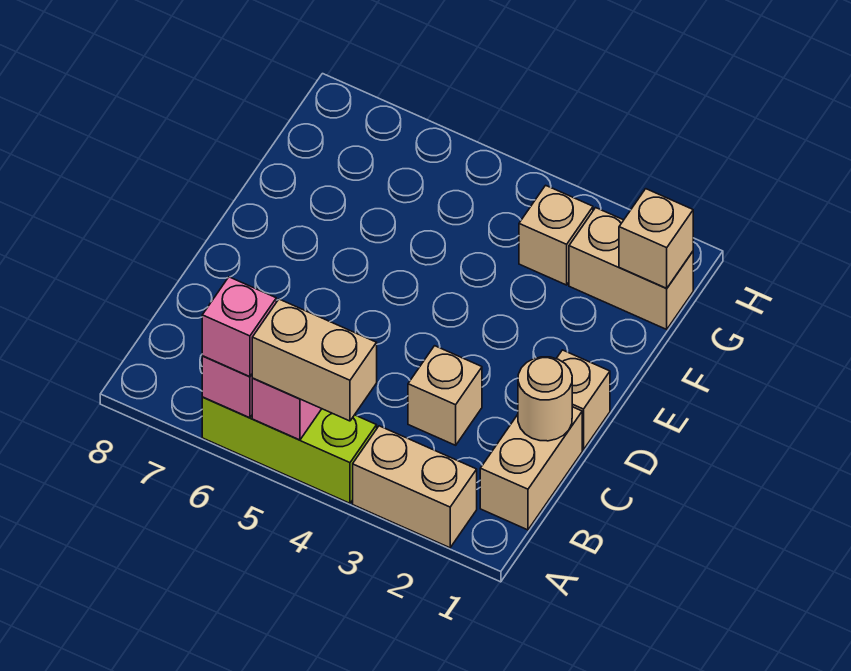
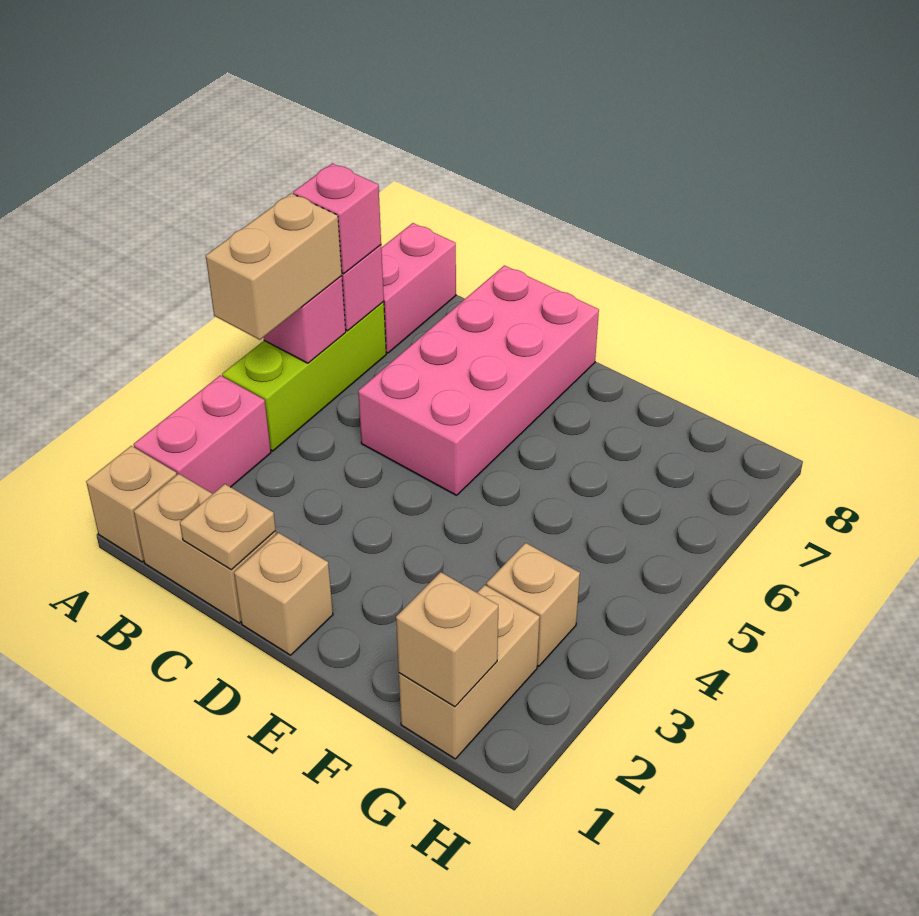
tan brick A2:A3 level 1 -> pink brick A2:A3 level 1
none -> pink brick A7:A8 level 1
tan round brick C1 level 2 -> tan plate C1 level 2
tan brick C3 level 1 -> tan brick A1 level 1
none -> pink brick C5:D8 level 1

